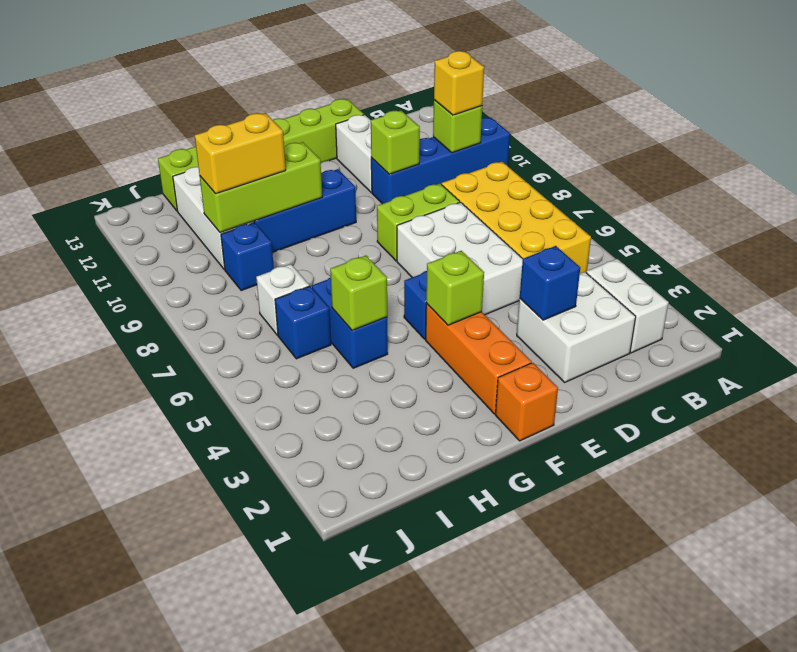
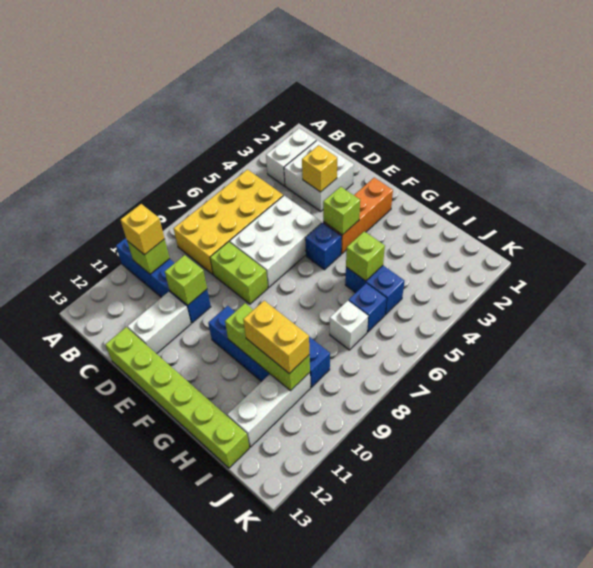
blue brick D3 level 2 -> yellow brick D3 level 2
orange brick F1 level 1 -> none
blue brick H5:H6 level 1 -> blue brick H5:I5 level 1

